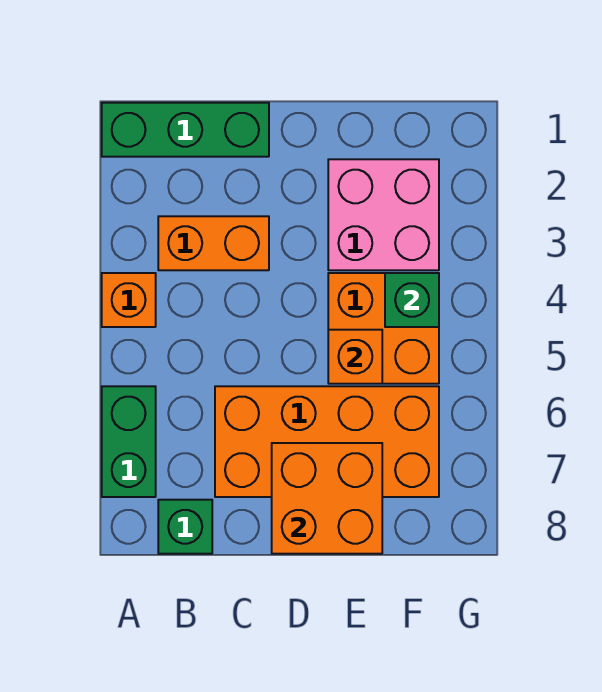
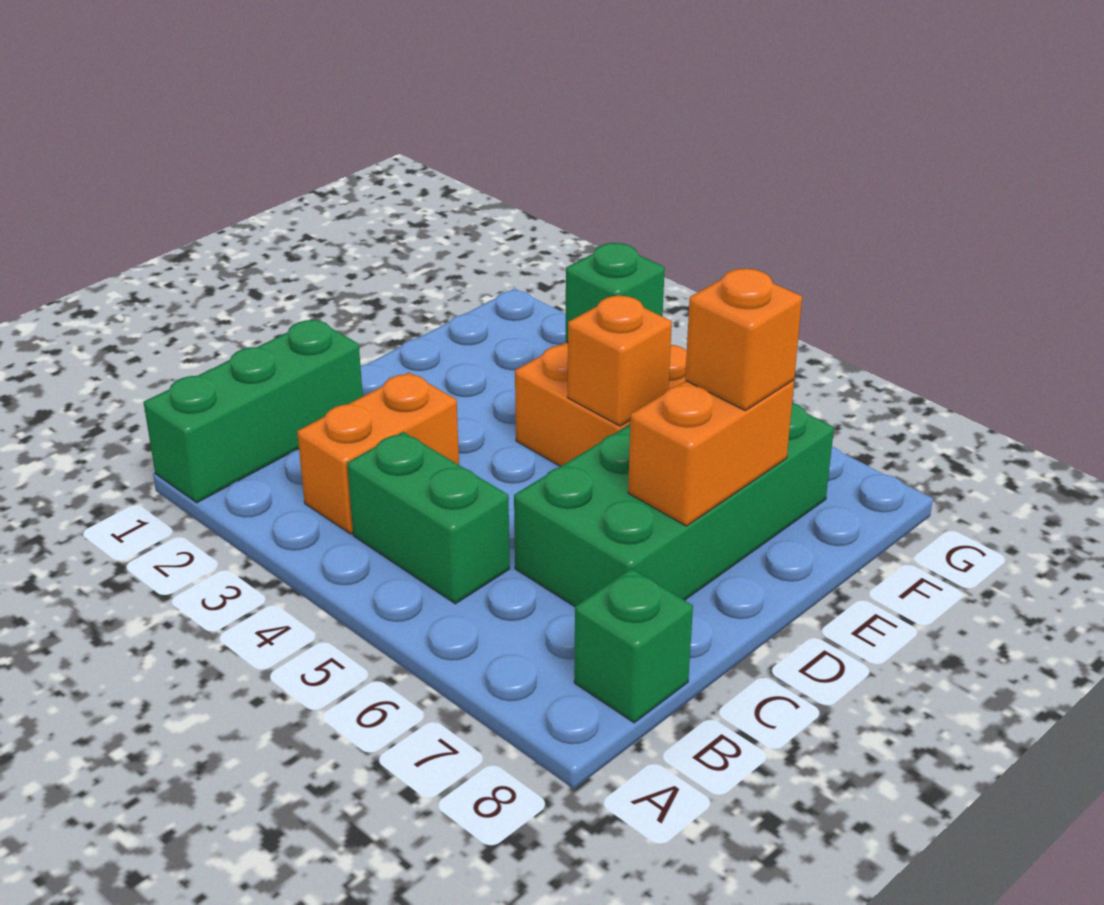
orange brick A4 level 1 -> orange brick E7 level 3
green brick A6:A7 level 1 -> green brick B4:B5 level 1
orange brick C6:F7 level 1 -> green brick C6:F7 level 1
orange brick D7:E8 level 2 -> orange brick D7:E7 level 2
pink brick E2:F3 level 1 -> none

